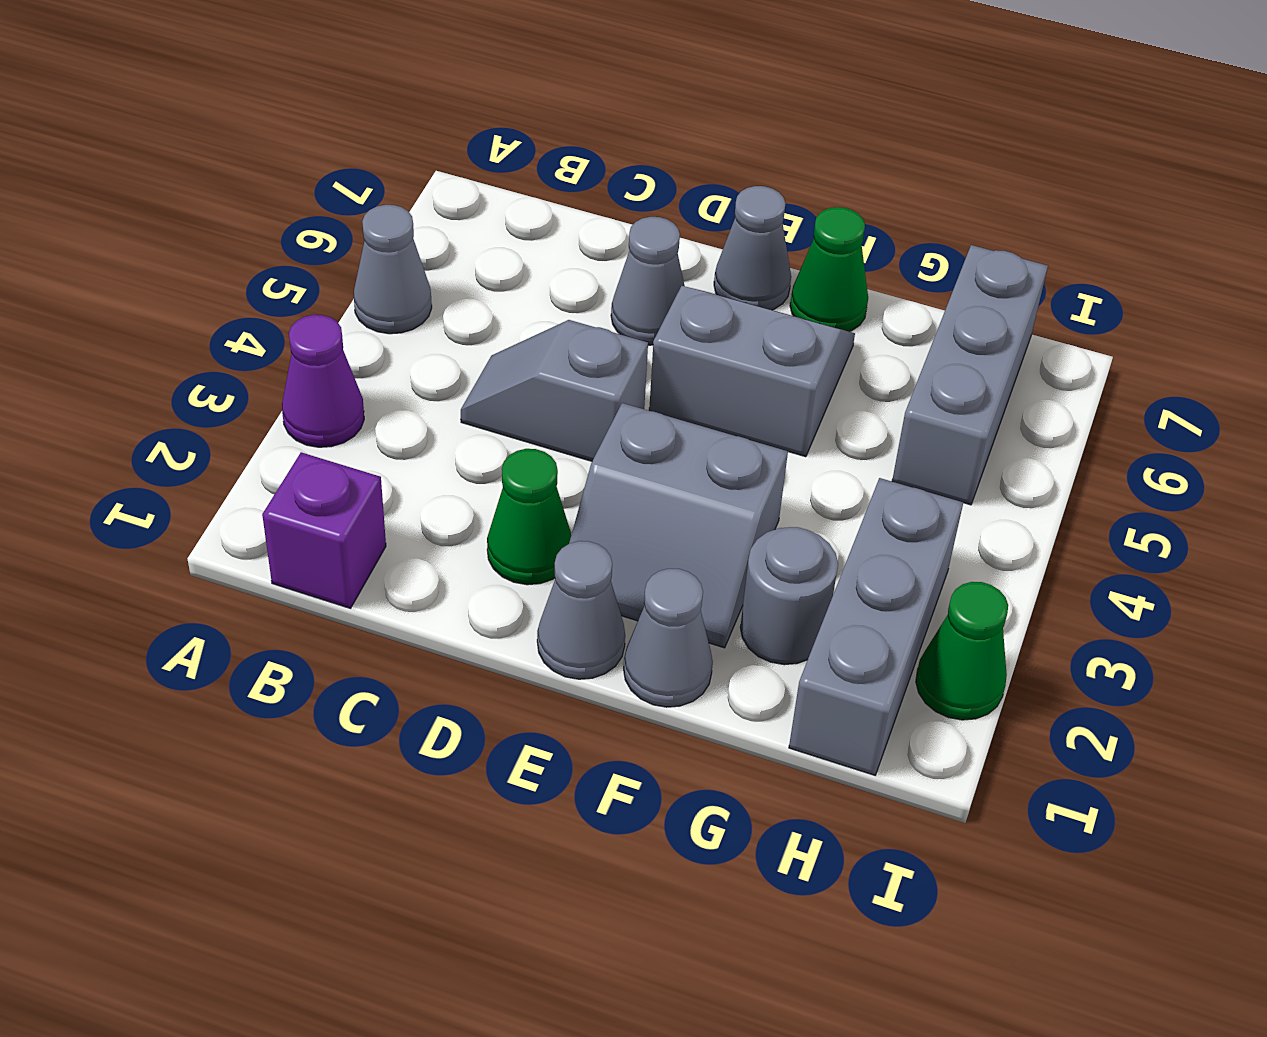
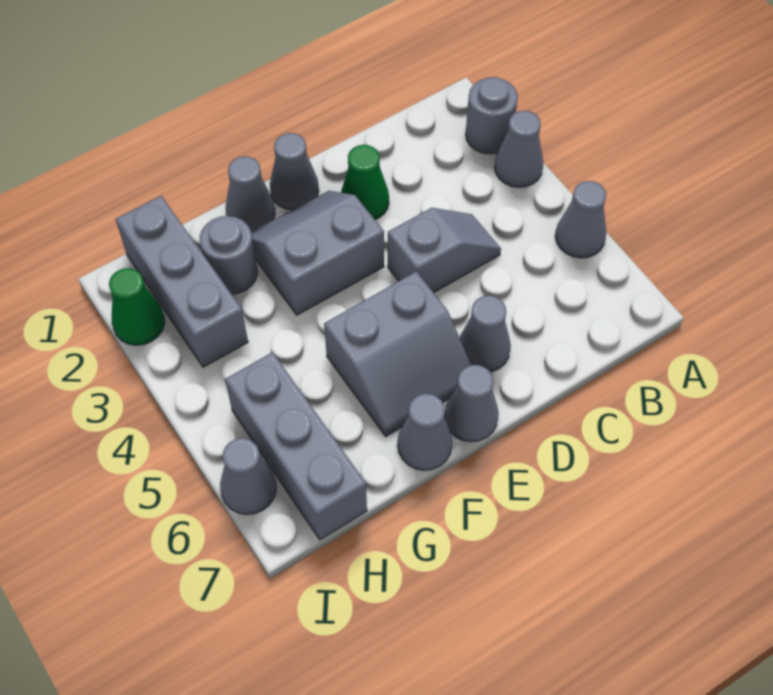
none -> grey round brick A2 level 1
purple cone A3 level 1 -> grey cone A3 level 1
purple brick B1 level 1 -> none
green cone F7 level 1 -> grey cone F7 level 1
none -> grey cone I6 level 1

